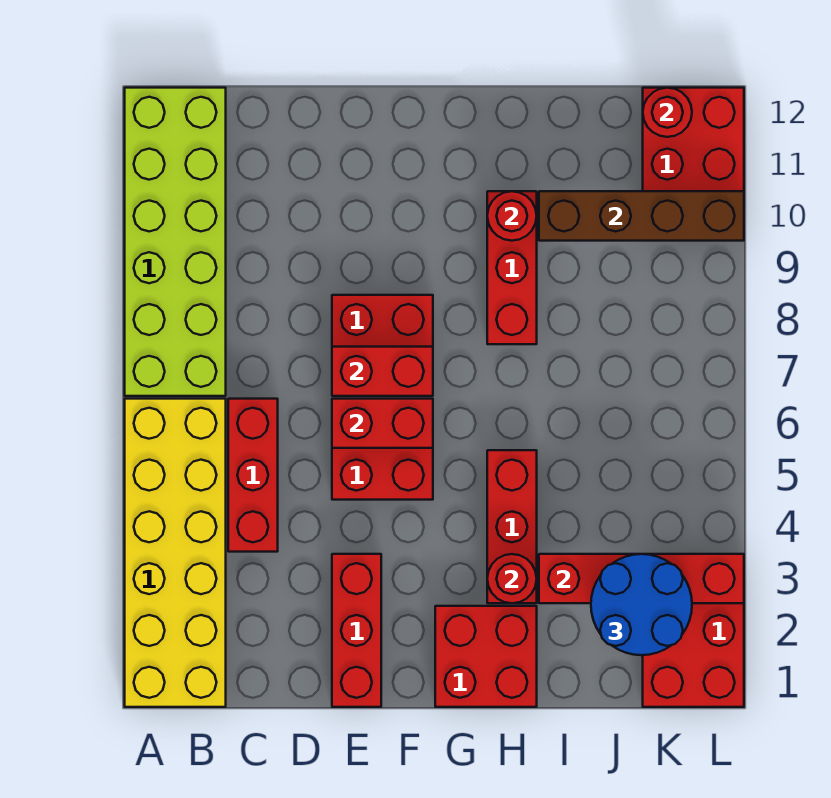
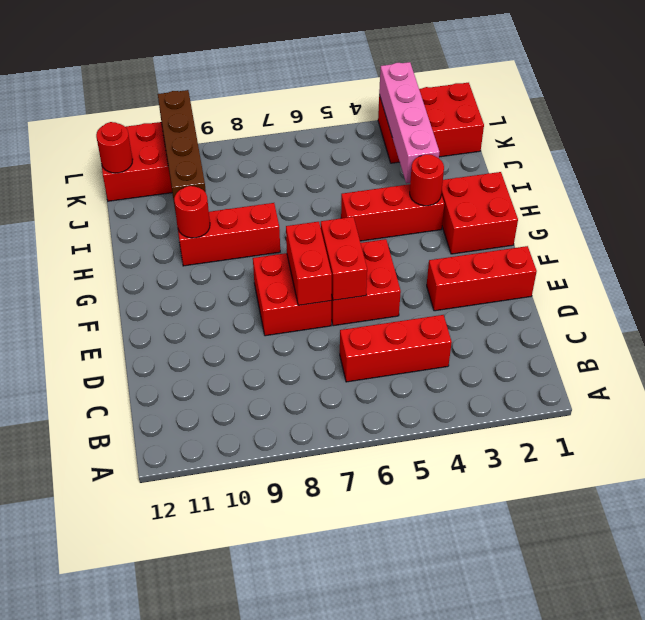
yellow brick A1:B6 level 1 -> none
lime brick A7:B12 level 1 -> none
red brick I3:L3 level 2 -> pink brick I3:L3 level 2
blue round brick J2:K3 level 3 -> none

